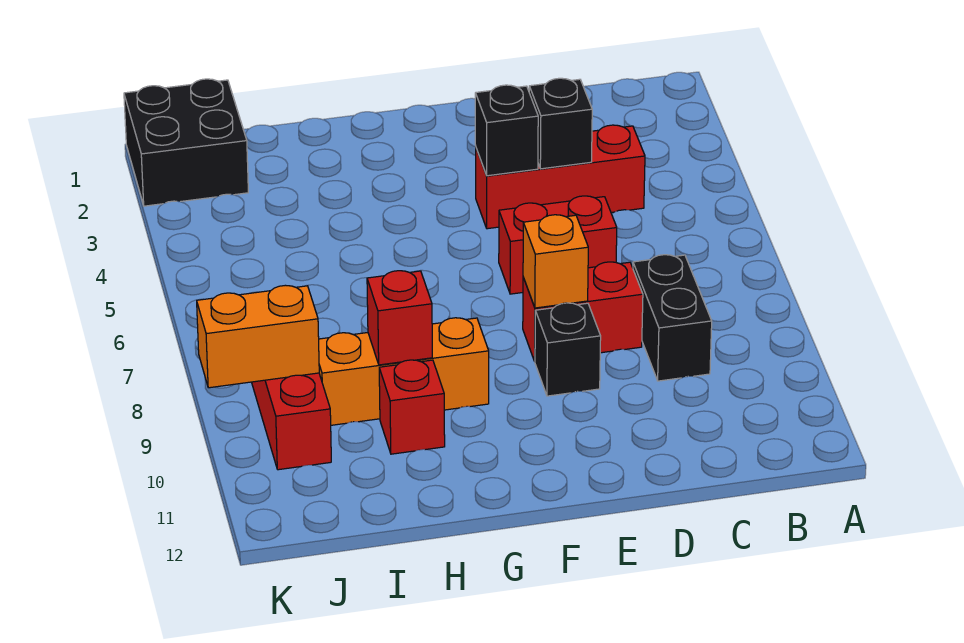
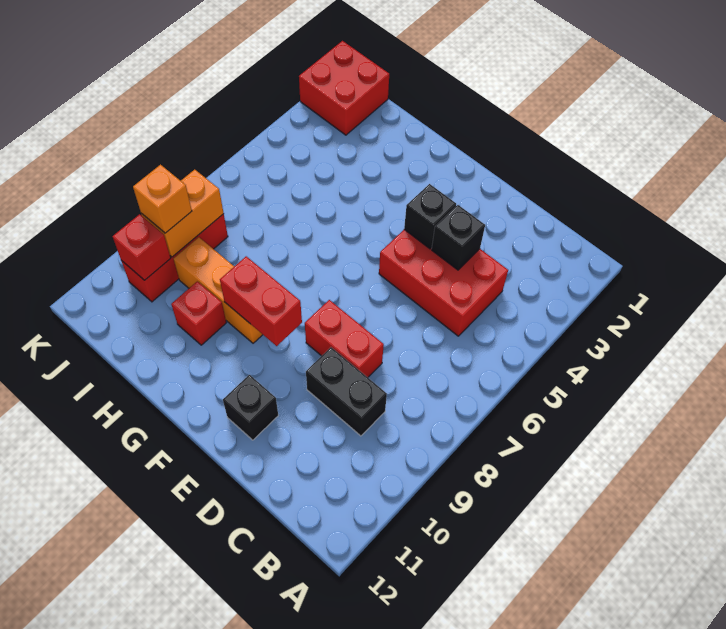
red brick C4:E4 level 1 -> red brick C4:E5 level 1
black brick C8:C9 level 1 -> black brick C9:D9 level 1
red brick D6:E6 level 1 -> red brick F9:G9 level 2
orange brick E8 level 2 -> orange brick J9 level 3
black brick E9 level 1 -> black brick E11 level 1
red brick H9 level 2 -> red brick J10 level 2
black brick J1:K2 level 1 -> red brick J1:K2 level 1
orange brick J9:K9 level 2 -> orange brick J8:J9 level 2

